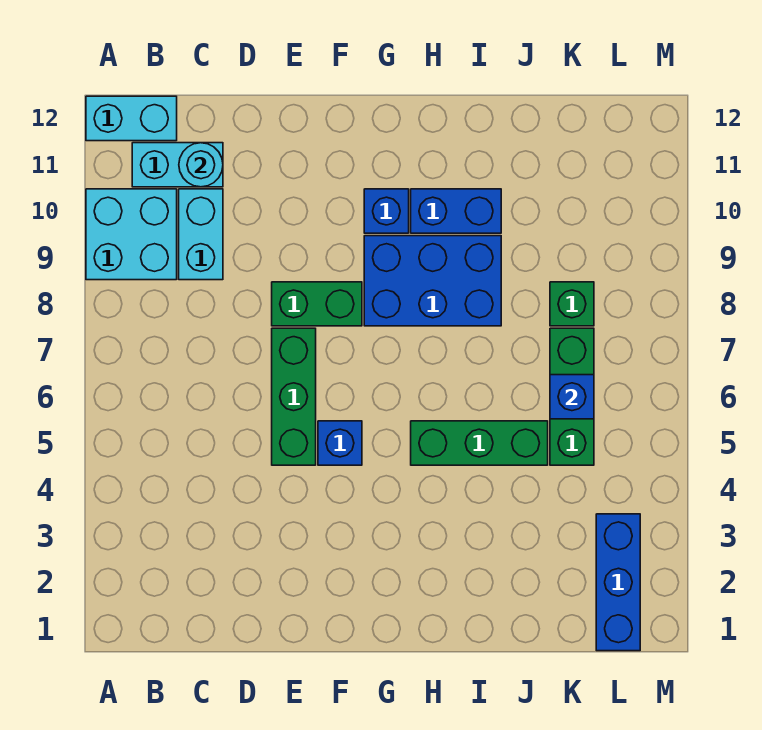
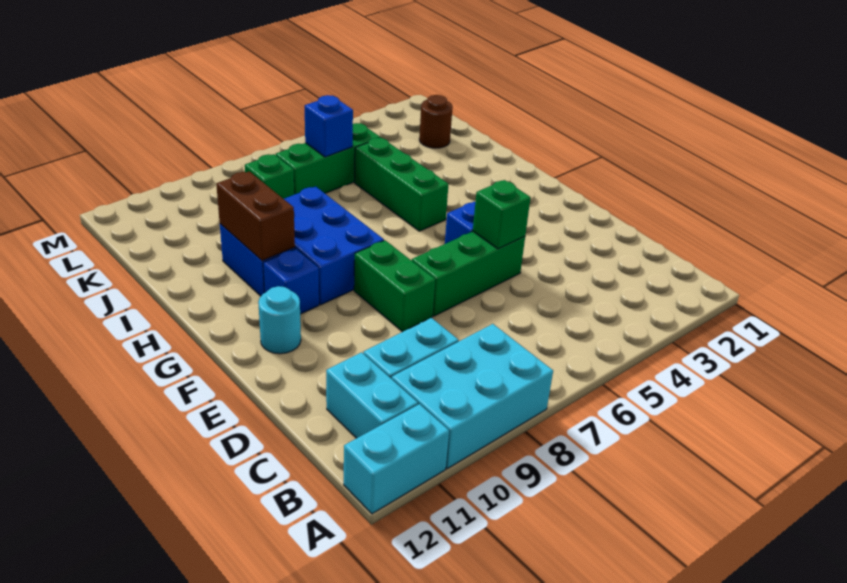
cyan brick A9:B10 level 1 -> cyan brick A8:B10 level 1
cyan brick A12:B12 level 1 -> cyan brick A11:A12 level 1
cyan round brick C11 level 2 -> cyan round brick F11 level 1
none -> green brick E5 level 2
none -> brown brick H10:I10 level 2
none -> brown round brick K2 level 1
blue brick L1:L3 level 1 -> none

